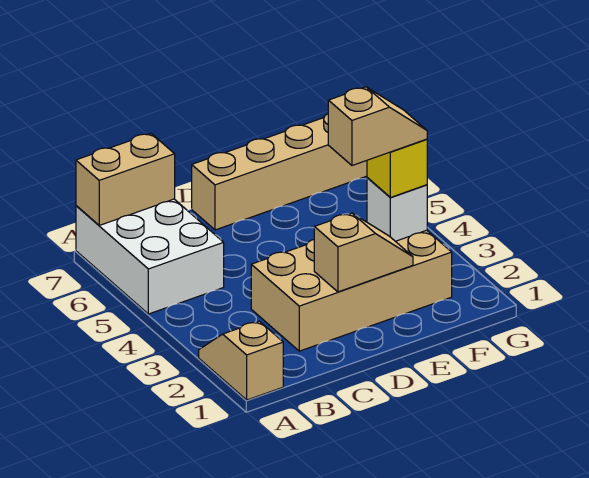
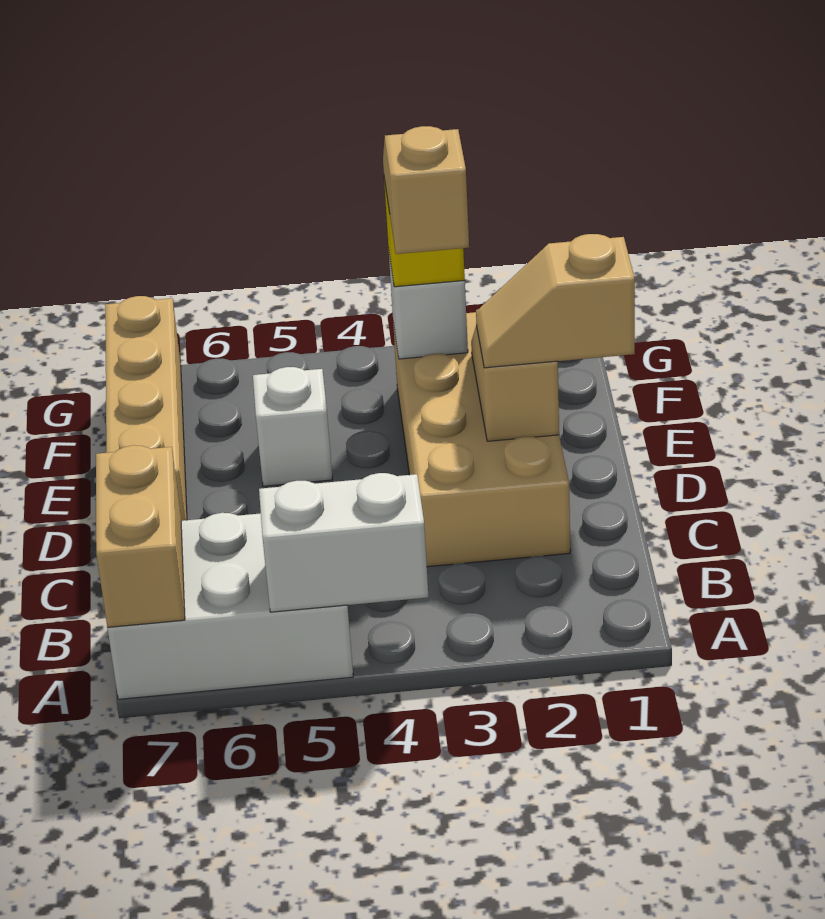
tan slope A1:A2 level 1 top 1 -> tan slope D1:D2 level 3 top 1
none -> white brick A4:A5 level 2
none -> white brick E5 level 1

